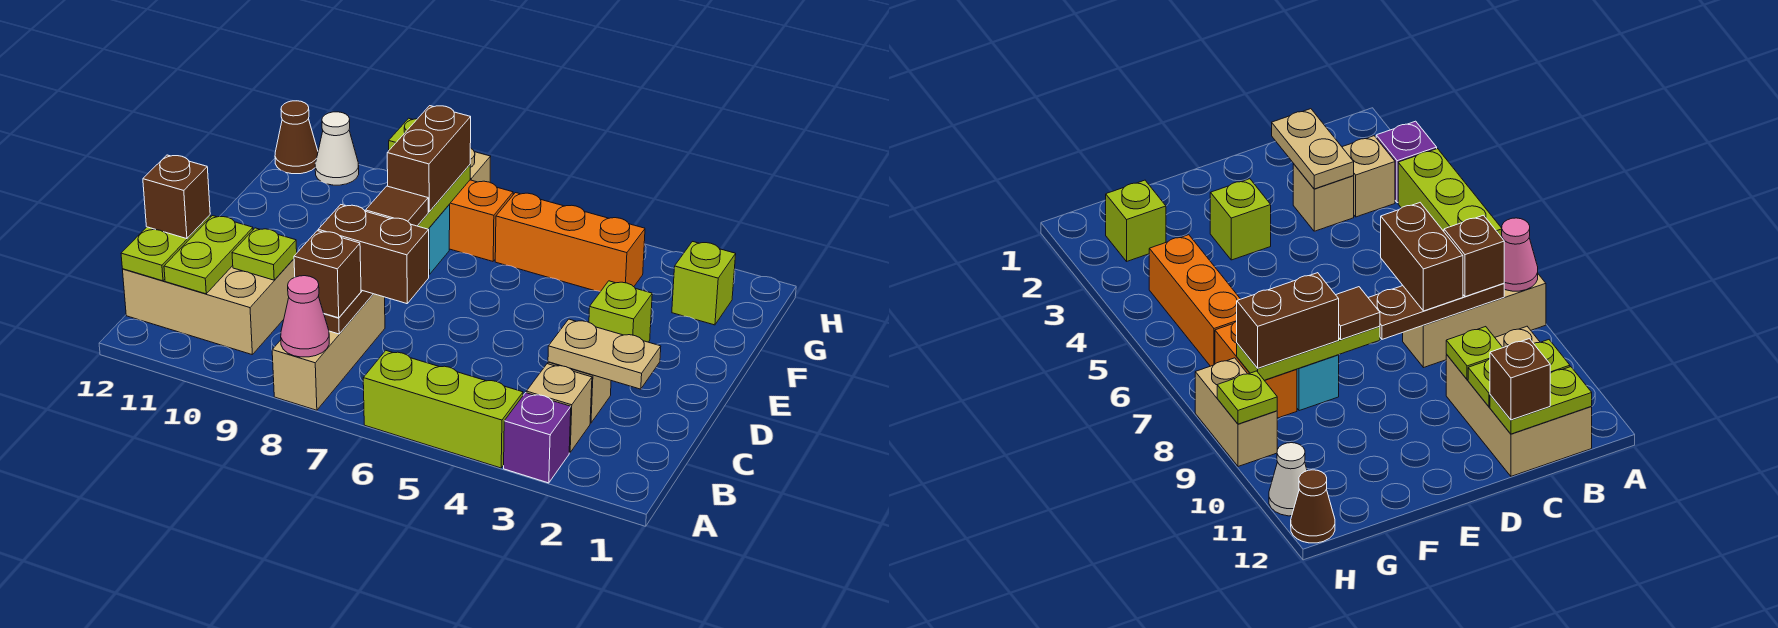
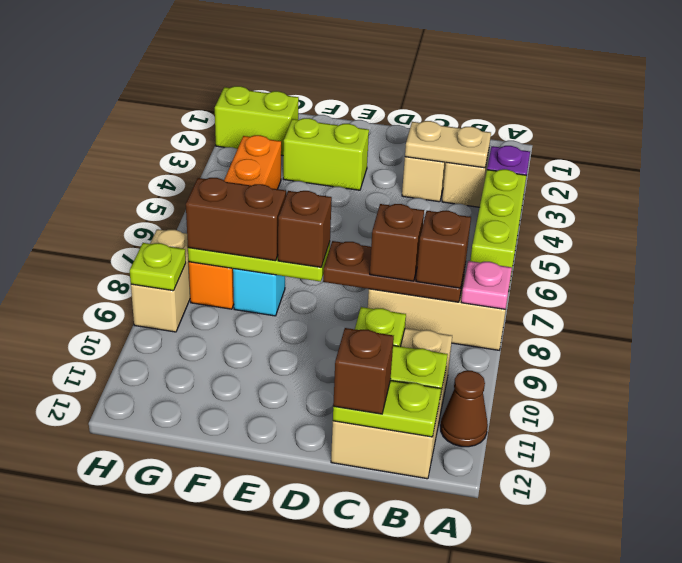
pink cone A8 level 2 -> pink plate A8 level 2
tan plate C2:C3 level 2 -> tan plate B3:C3 level 2
brown brick C7:C8 level 3 -> brown brick C8 level 3
lime brick E3 level 1 -> lime brick E3:F3 level 1
brown tile E8 level 3 -> brown brick E8 level 3
lime brick G2 level 1 -> lime brick G2:H2 level 1
white cone H11 level 1 -> none
brown cone H12 level 1 -> brown cone A11 level 1

